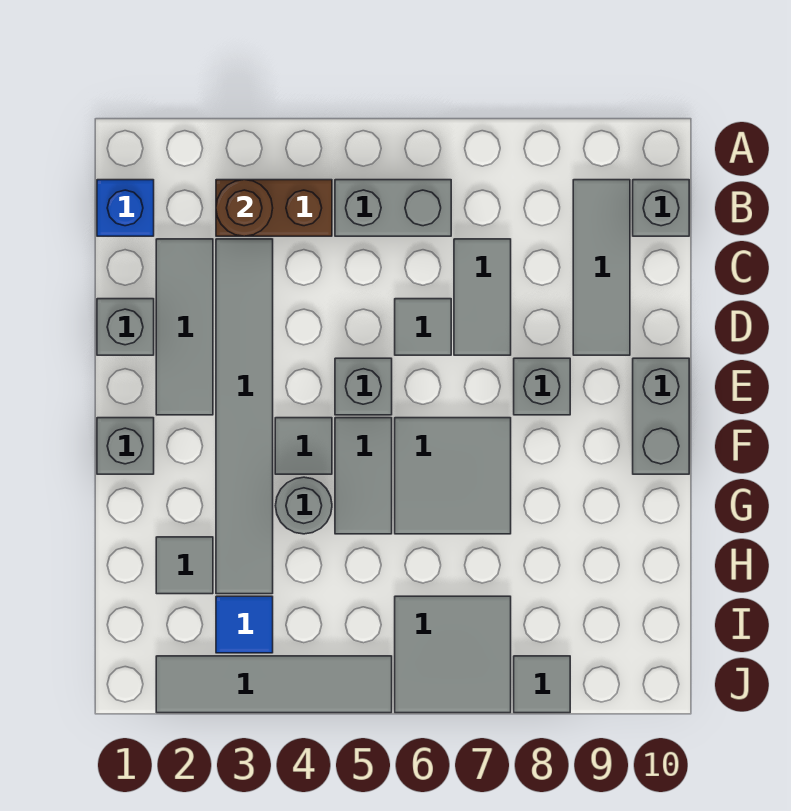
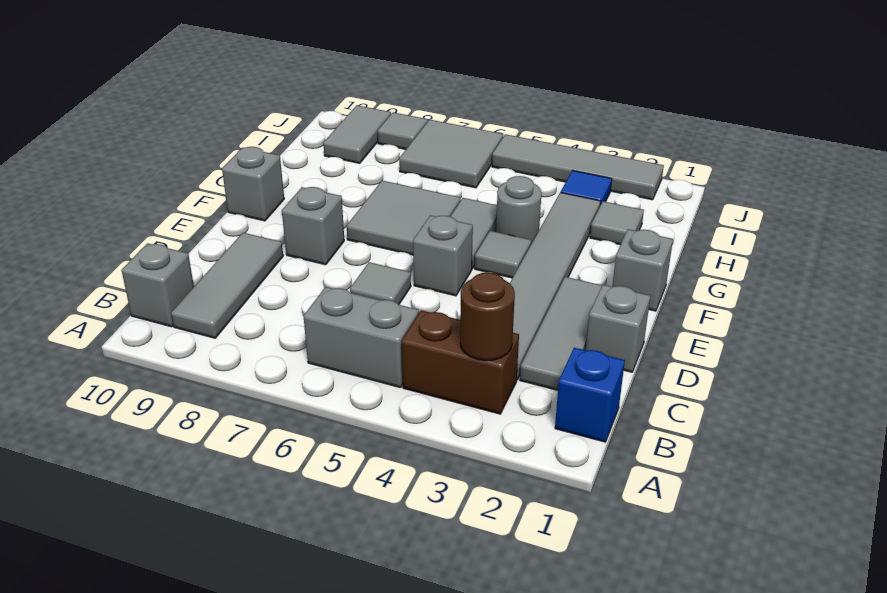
grey tile C7:D7 level 1 -> grey tile I9:J9 level 1
grey brick E10:F10 level 1 -> grey brick F10 level 1

